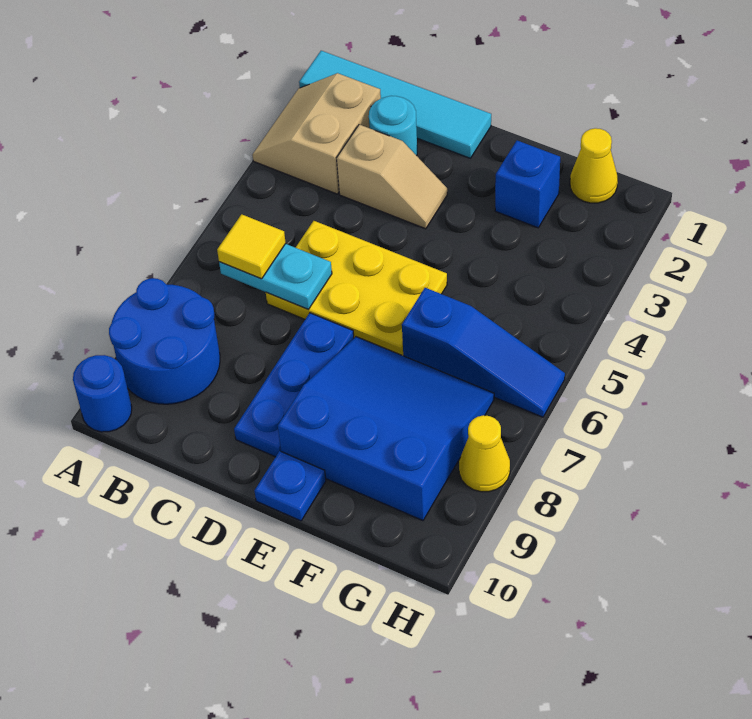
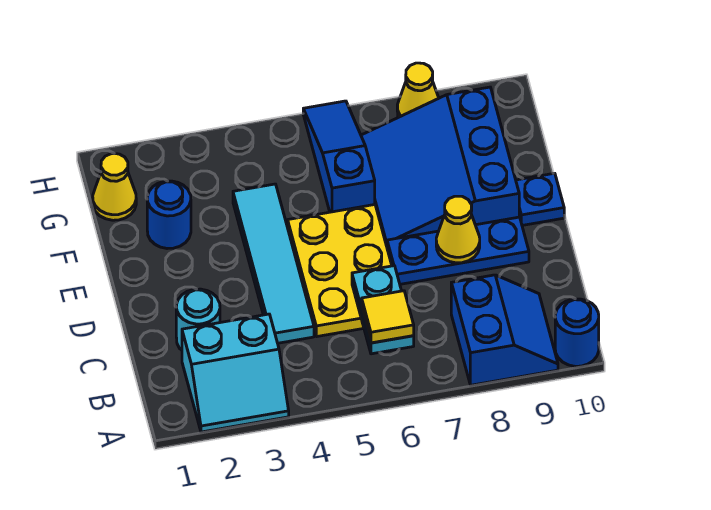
cyan tile A1:D1 level 1 -> cyan tile C4:F4 level 1
tan slope A2:B3 level 1 top B -> cyan slope A2:B3 level 1 top B
blue round brick A8:B9 level 1 -> blue slope A8:B9 level 1 top 8
tan slope C3:D3 level 1 top C -> none
none -> yellow cone D8 level 2
blue brick F2 level 1 -> blue round brick F2 level 1

